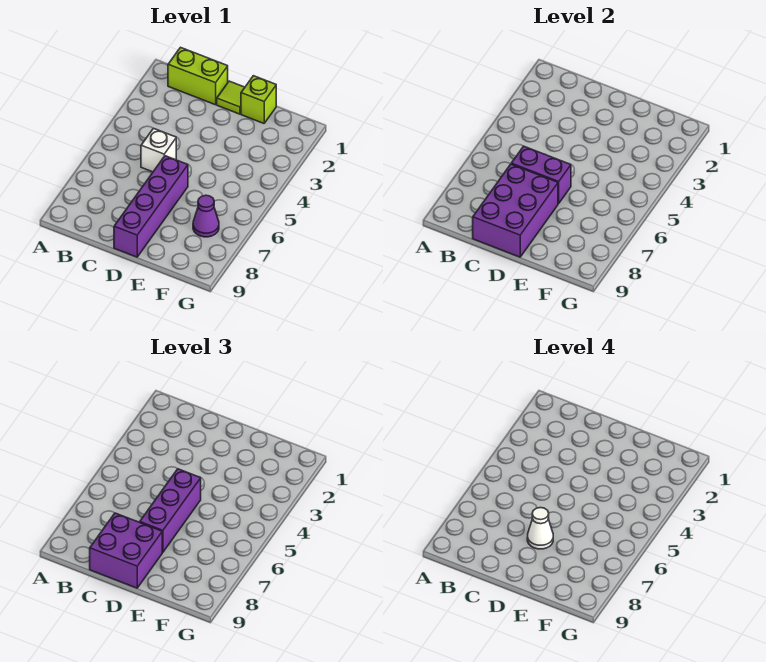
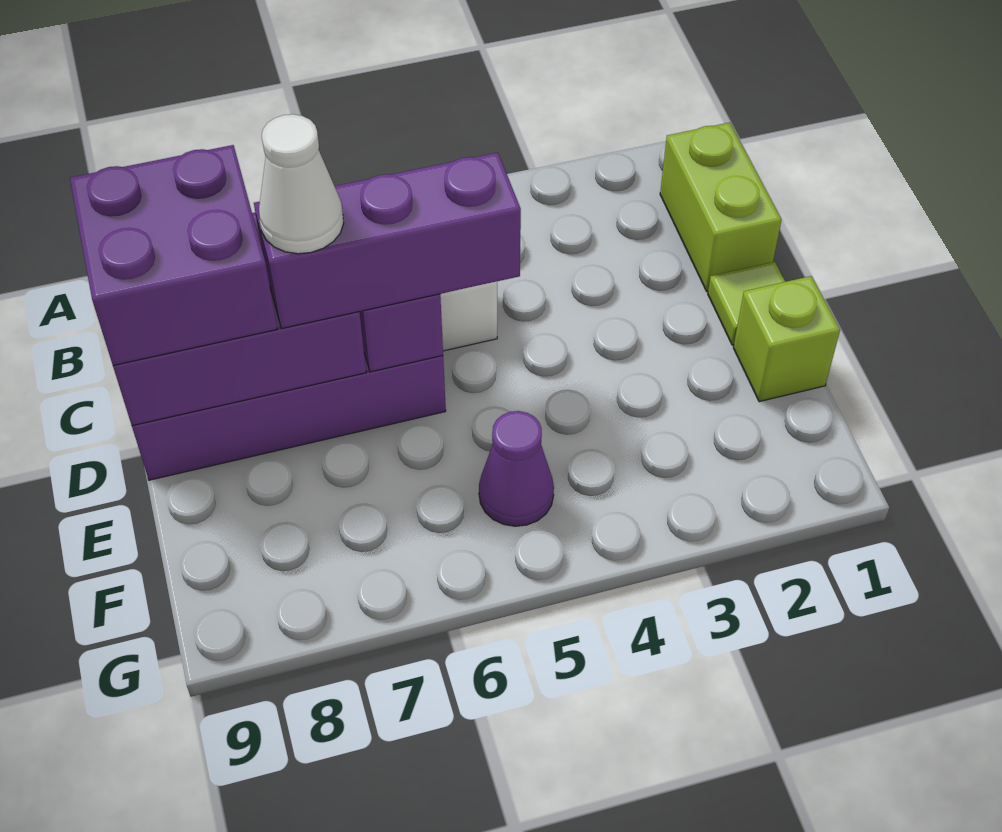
purple cone F7 level 1 -> purple cone F5 level 1

